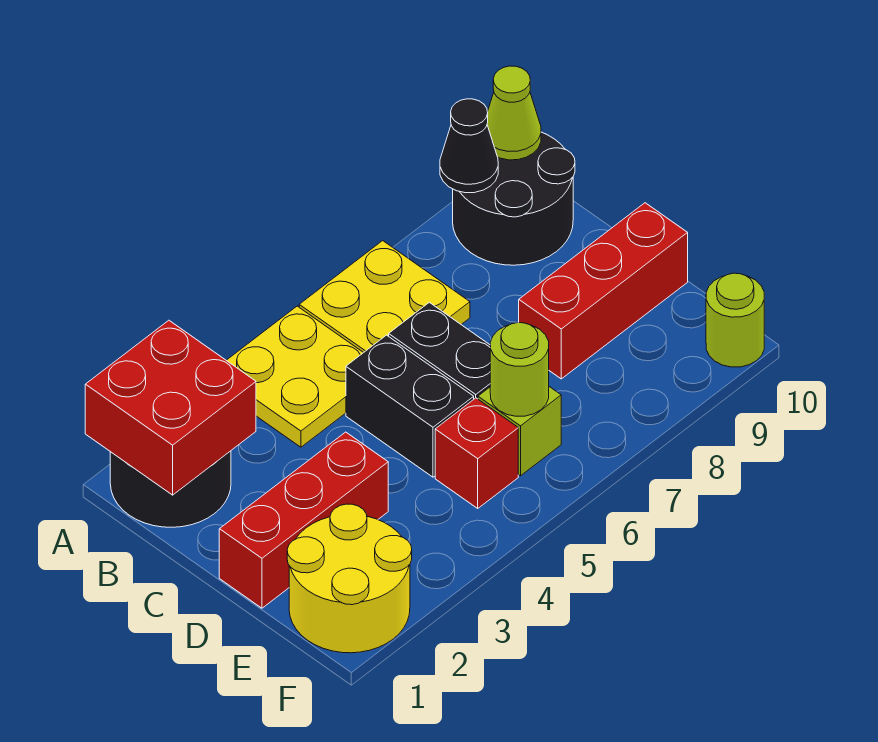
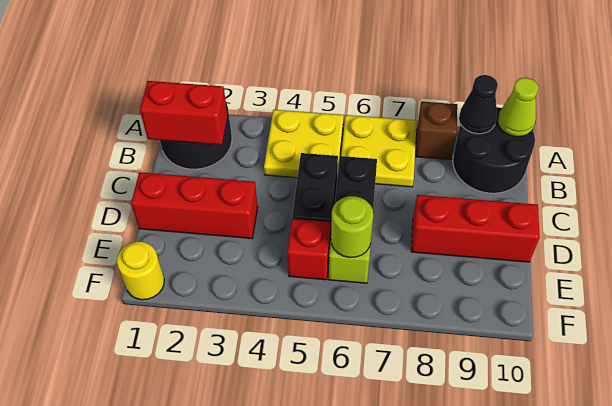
red brick A1:B2 level 2 -> red brick B1:B2 level 2
none -> brown brick A8 level 1
yellow round brick E1:F2 level 1 -> yellow round brick F1 level 1
lime round brick F10 level 1 -> none

